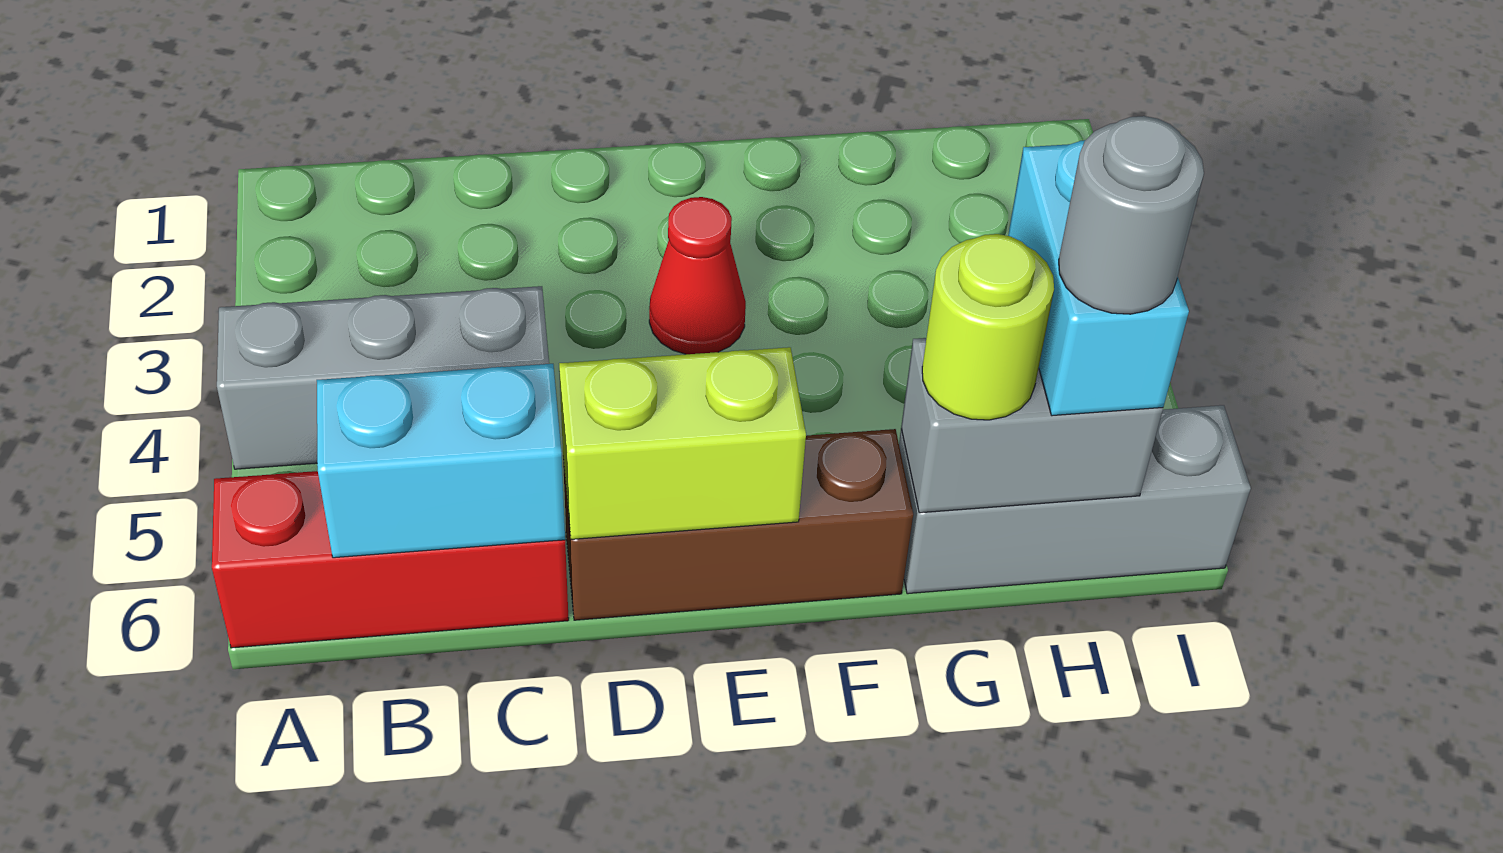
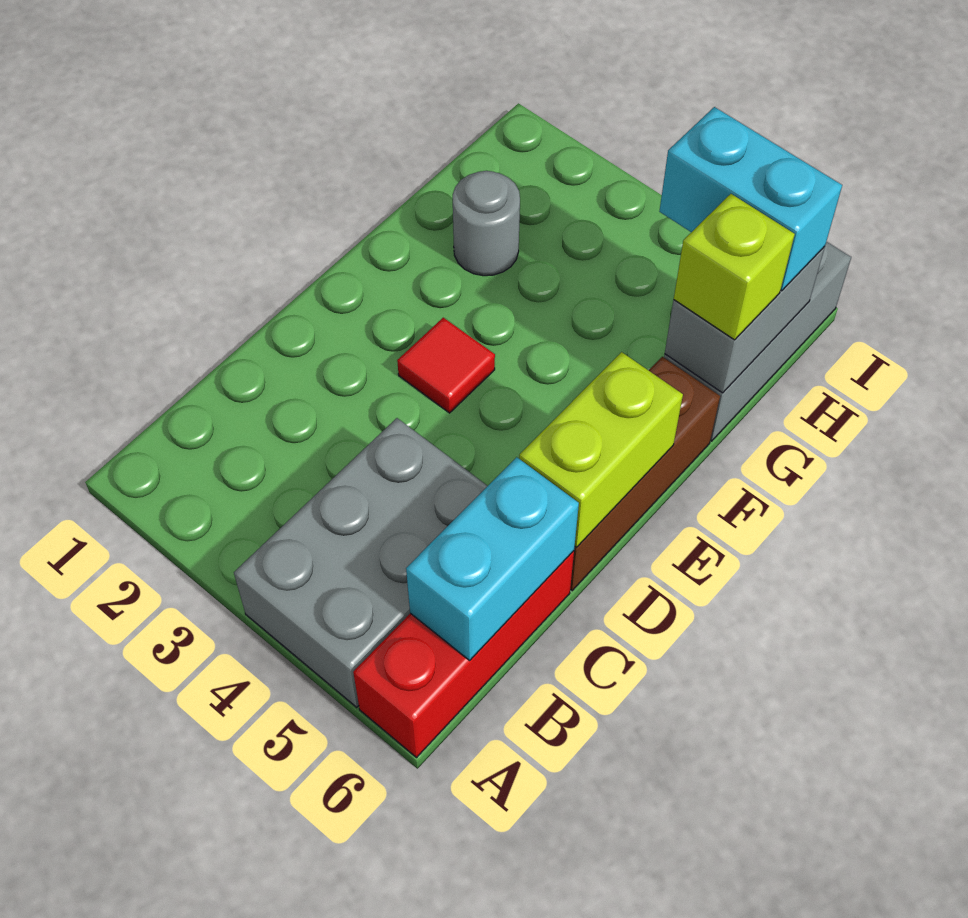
grey brick A4:C4 level 1 -> grey brick A4:C5 level 1
red cone E3 level 1 -> red tile E3 level 1
lime round brick G6 level 3 -> lime brick G6 level 3
grey round brick H6 level 4 -> grey round brick G2 level 1

